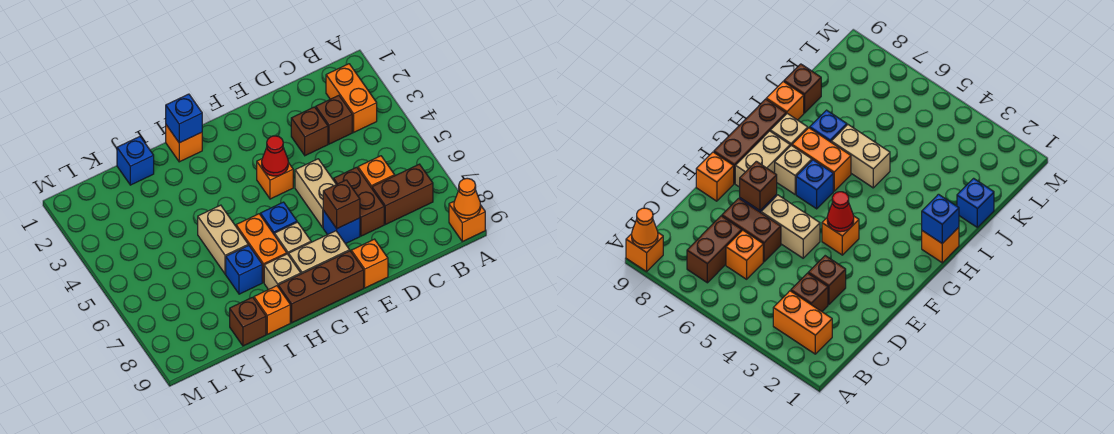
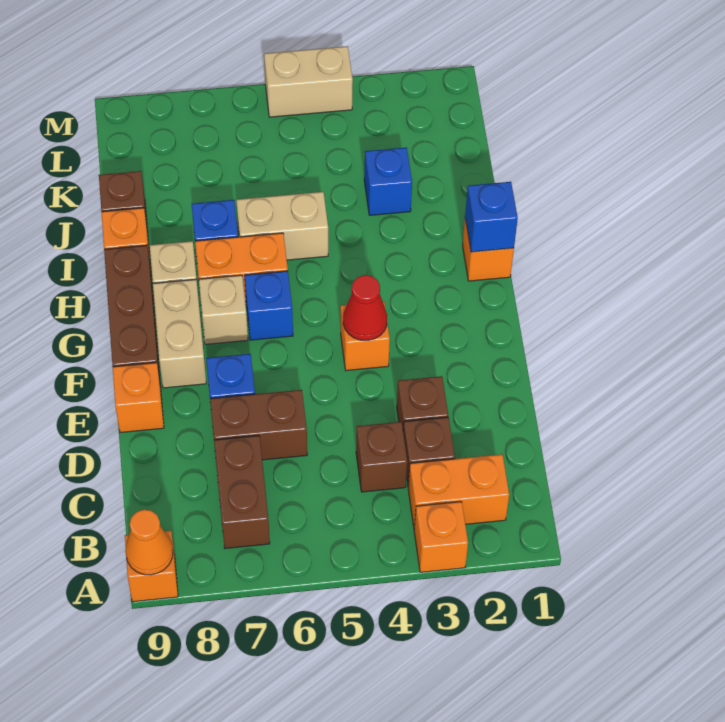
orange brick C6 level 1 -> orange brick A3 level 1
tan brick E5:E6 level 1 -> tan brick M4:M5 level 1
brown brick E7 level 2 -> brown brick C4 level 1
blue brick J1 level 1 -> blue brick J3 level 1

